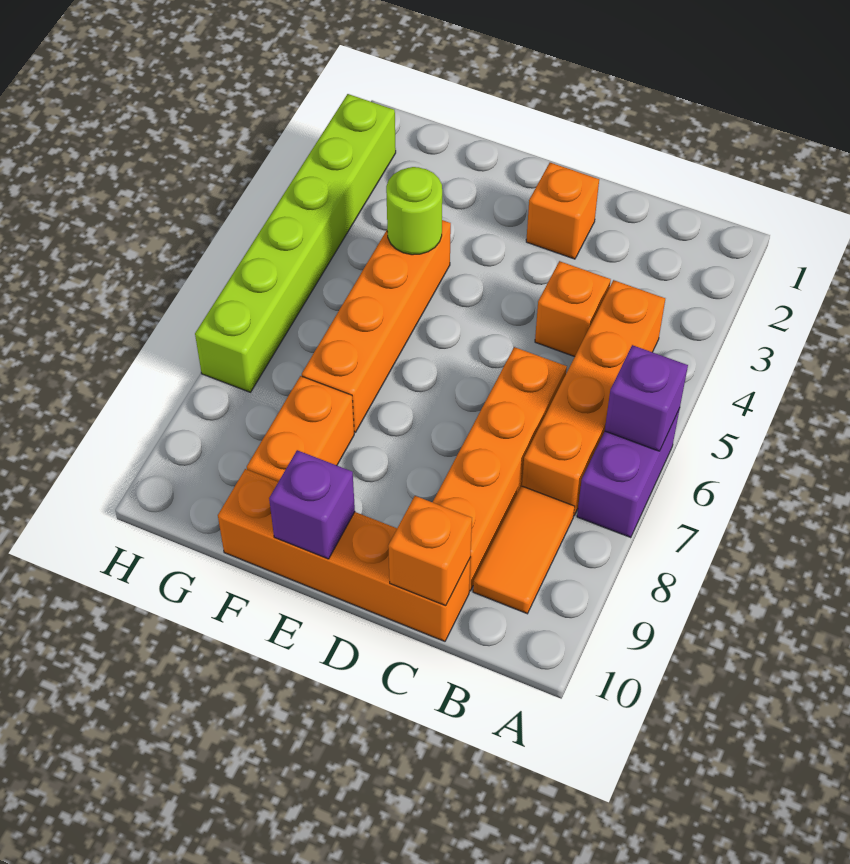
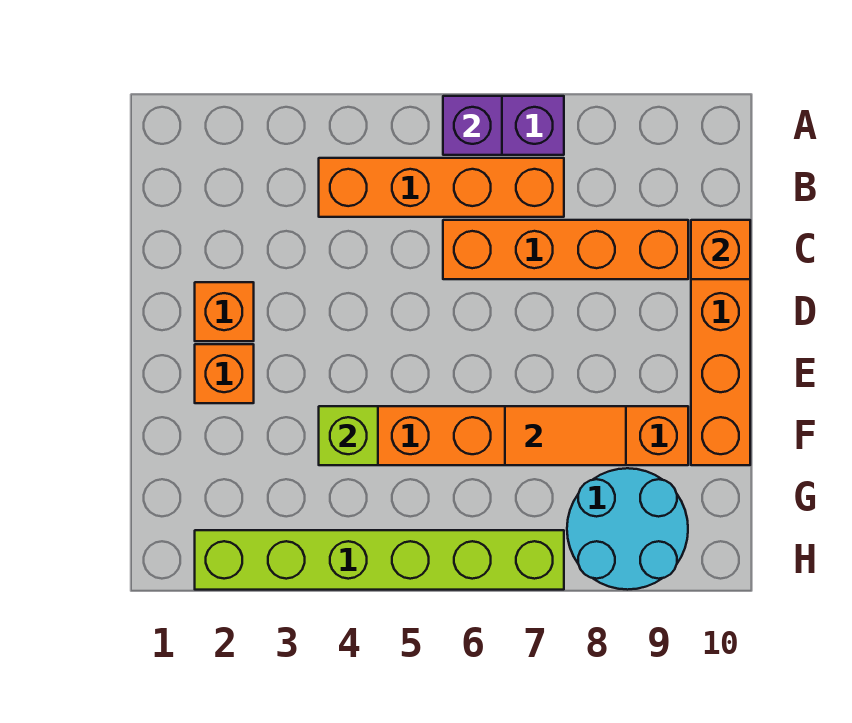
orange tile B8:B9 level 1 -> orange tile F7:F8 level 2
orange brick C4 level 1 -> orange brick E2 level 1
purple brick E10 level 2 -> none
lime round brick F4 level 2 -> lime brick F4 level 2
none -> cyan round brick G8:H9 level 1

